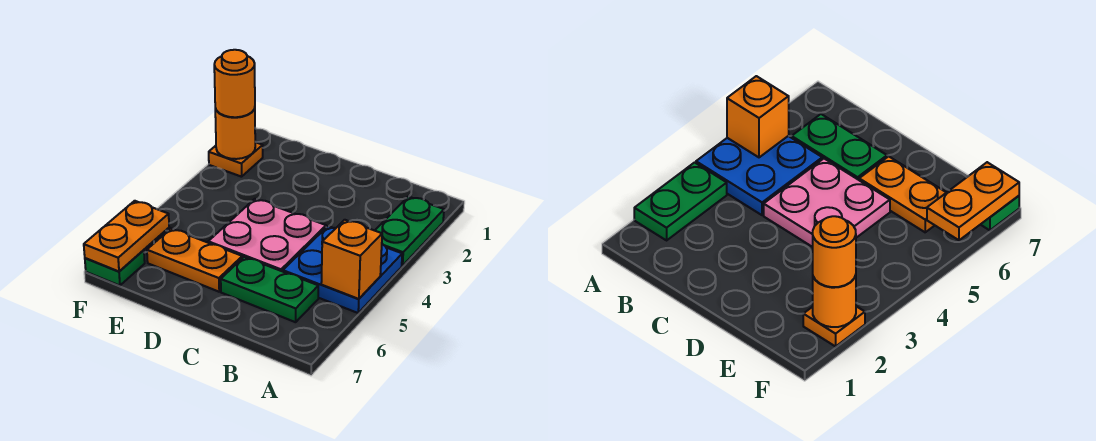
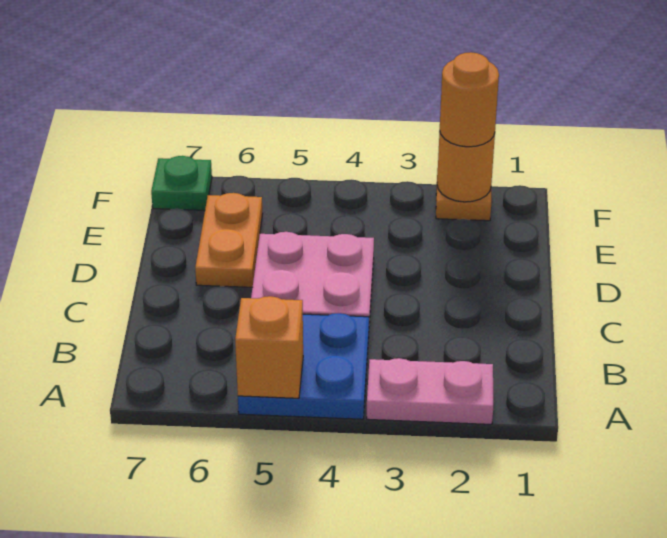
green plate A2:A3 level 1 -> pink plate A2:A3 level 1
green plate B6:C6 level 1 -> none
orange plate F6:F7 level 2 -> none

